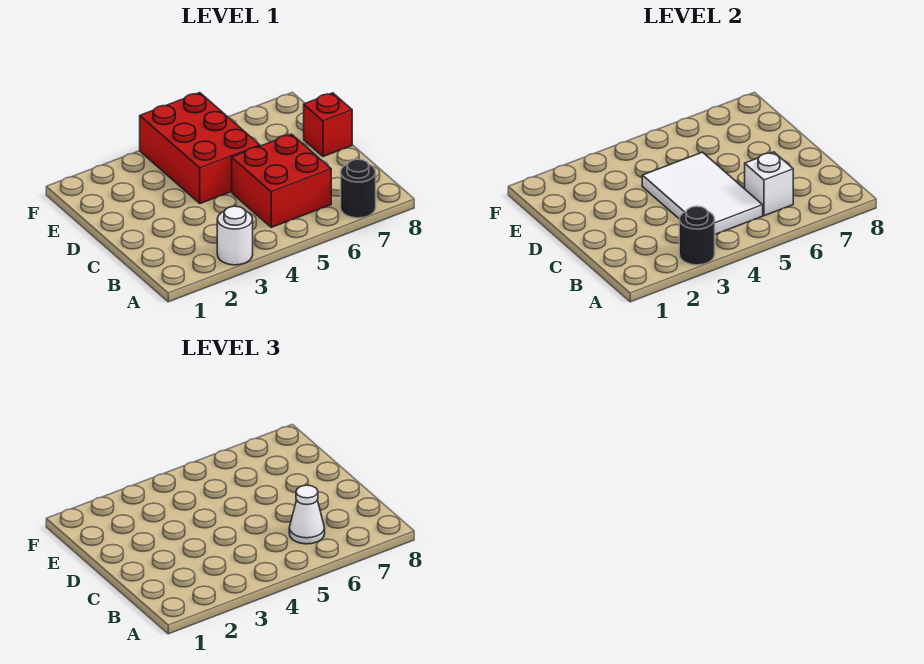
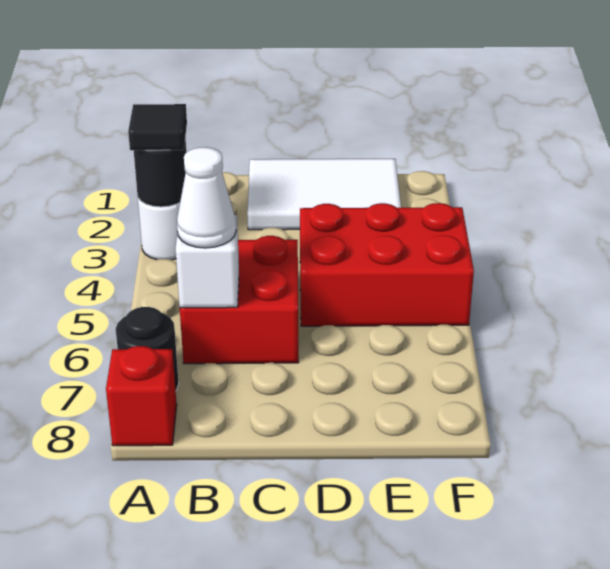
none -> black tile A3 level 3
white tile B4:D5 level 2 -> white tile C1:E2 level 1
red brick D8 level 1 -> red brick A8 level 1

